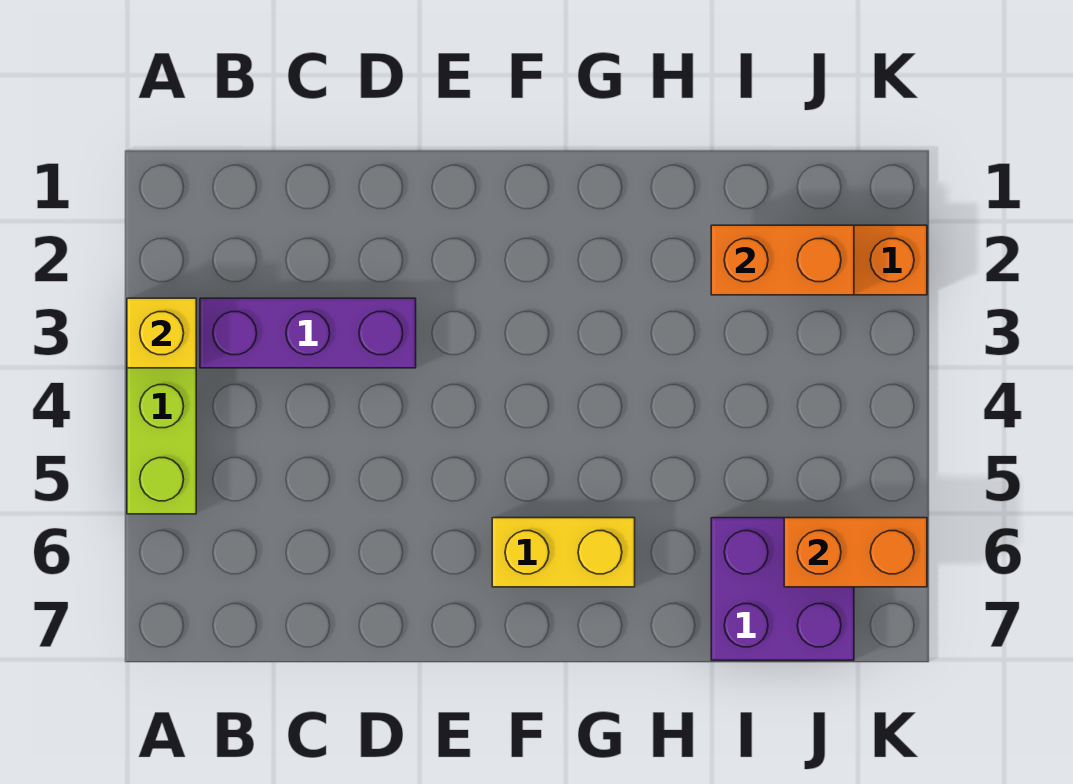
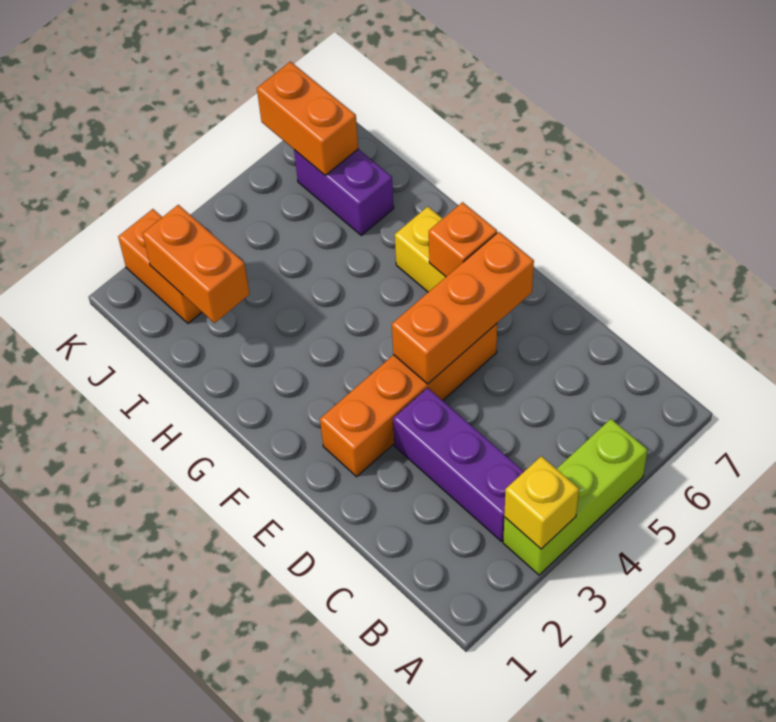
none -> orange brick E2:E5 level 1
none -> orange brick E4:E6 level 2
none -> orange brick F6 level 2
purple brick I6:J7 level 1 -> purple brick I6:J6 level 1

